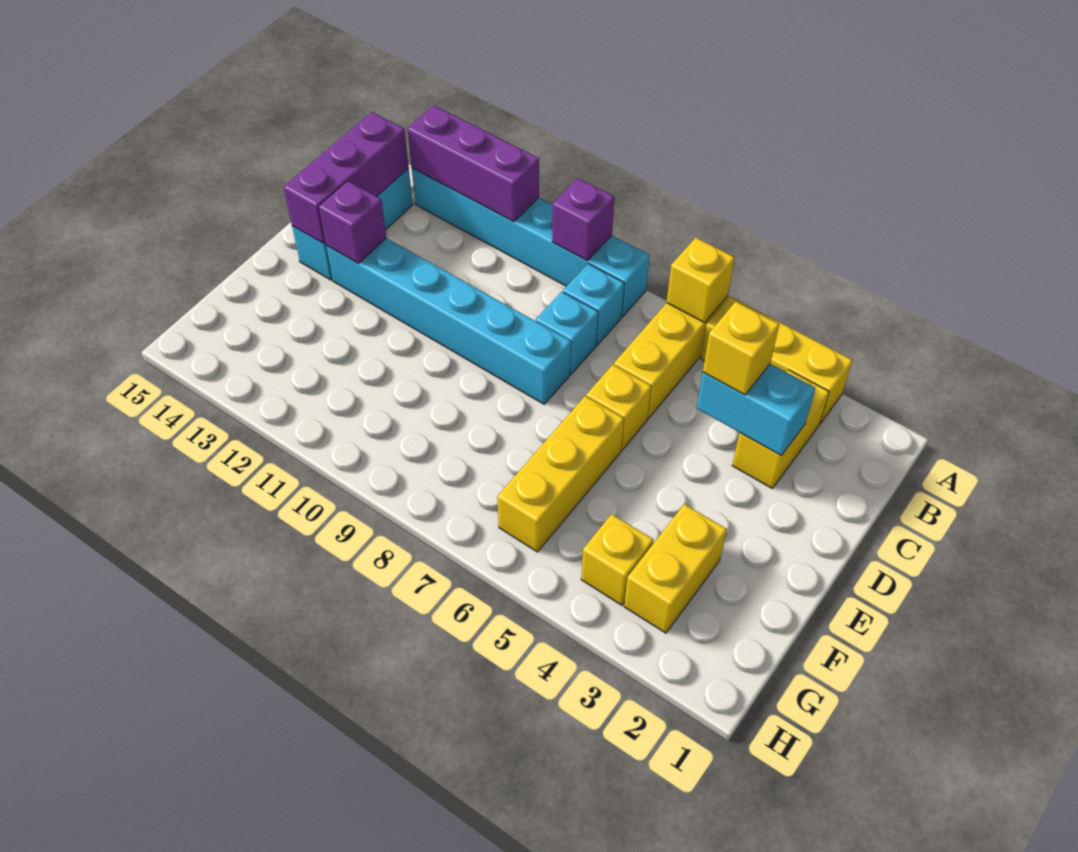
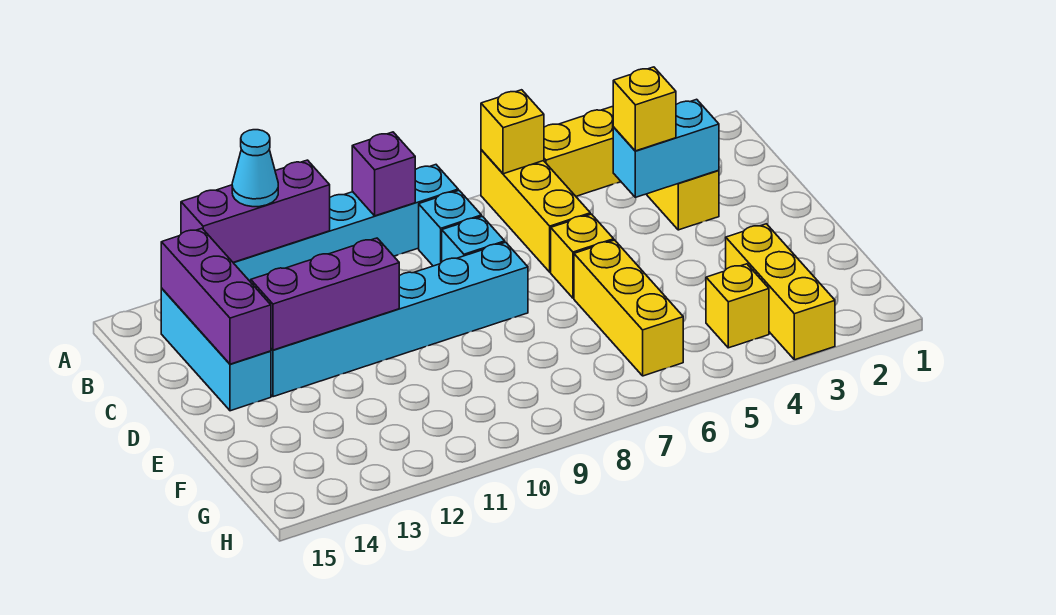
none -> cyan cone A12 level 3
purple brick D13 level 2 -> purple brick D11:D13 level 2
yellow brick F3:G3 level 1 -> yellow brick F3:H3 level 1

